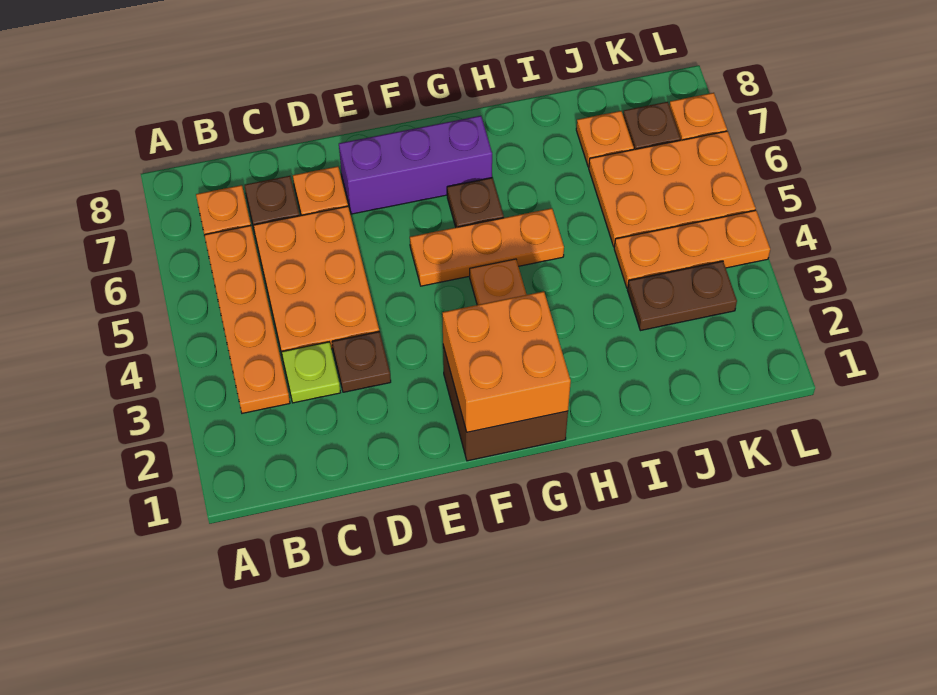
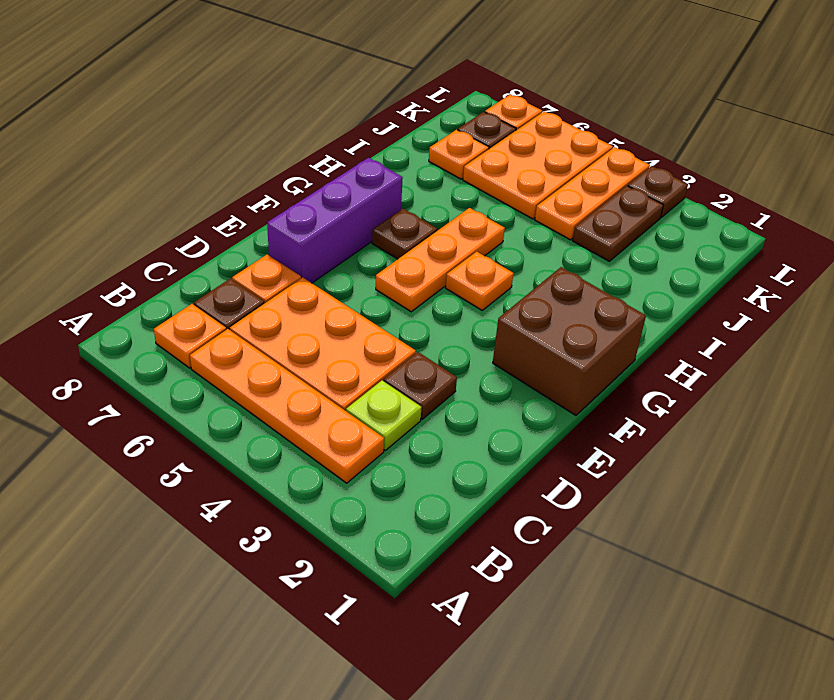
orange brick F1:G2 level 2 -> none
none -> brown plate L3 level 1

